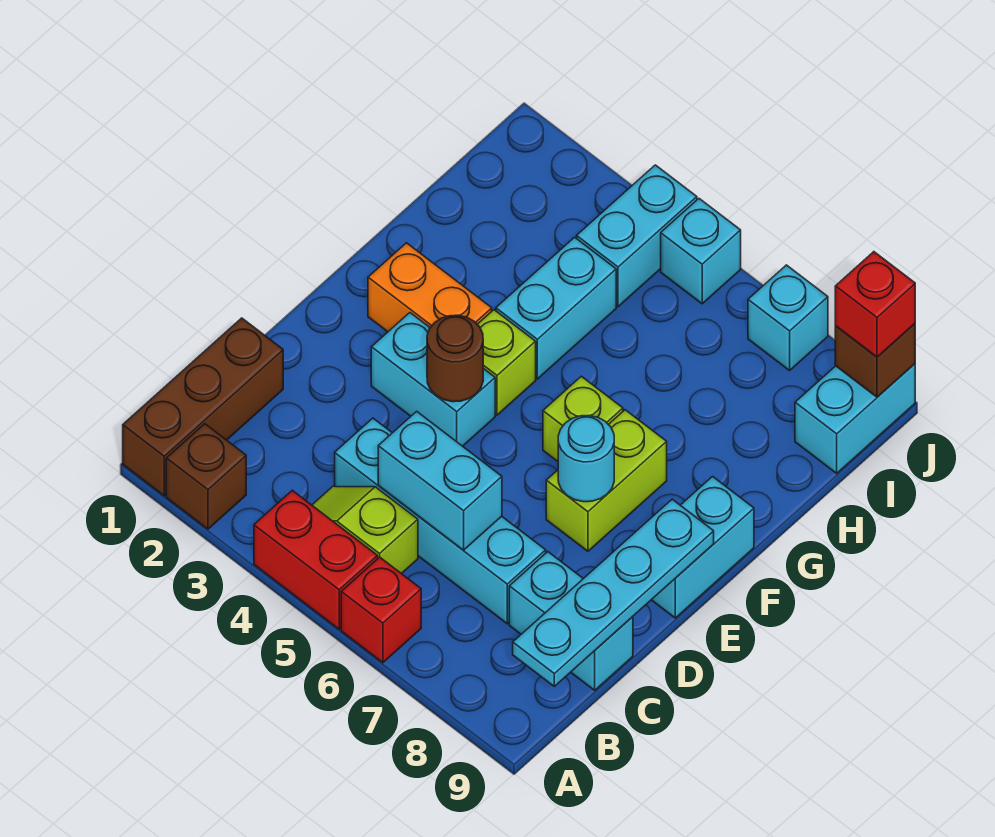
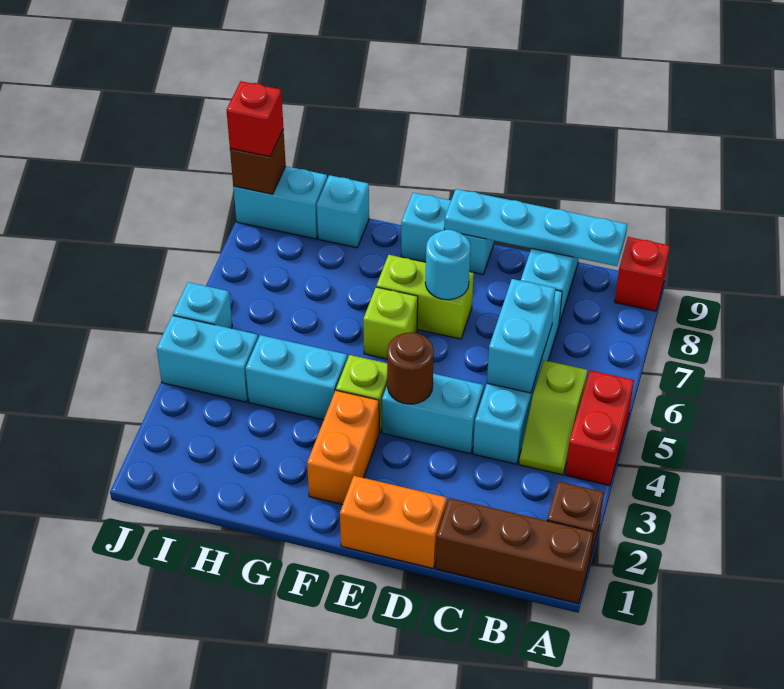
red brick A6 level 1 -> red brick A9 level 1
none -> orange brick D1:E1 level 1
cyan brick E3:E4 level 1 -> cyan brick D4:E4 level 1
cyan brick J7 level 1 -> cyan brick H9 level 1

